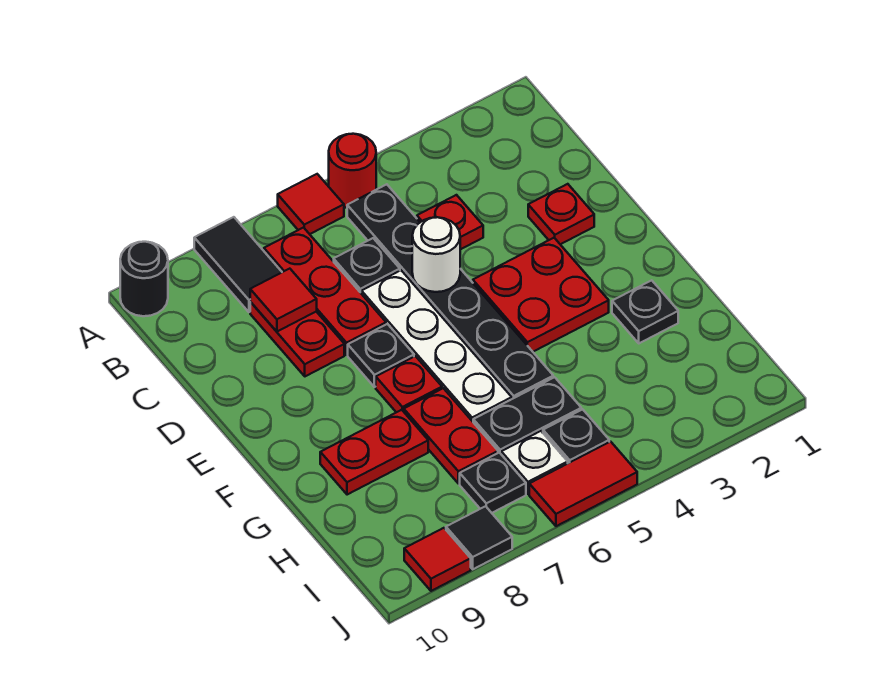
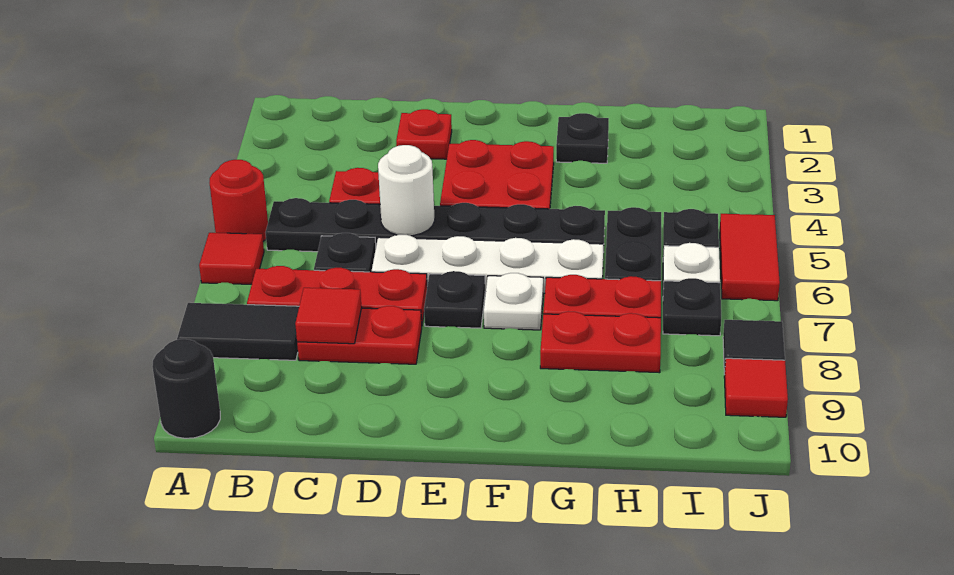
red plate F7 level 1 -> white plate F7 level 1
red plate G8:G9 level 1 -> red plate G8:H8 level 1

